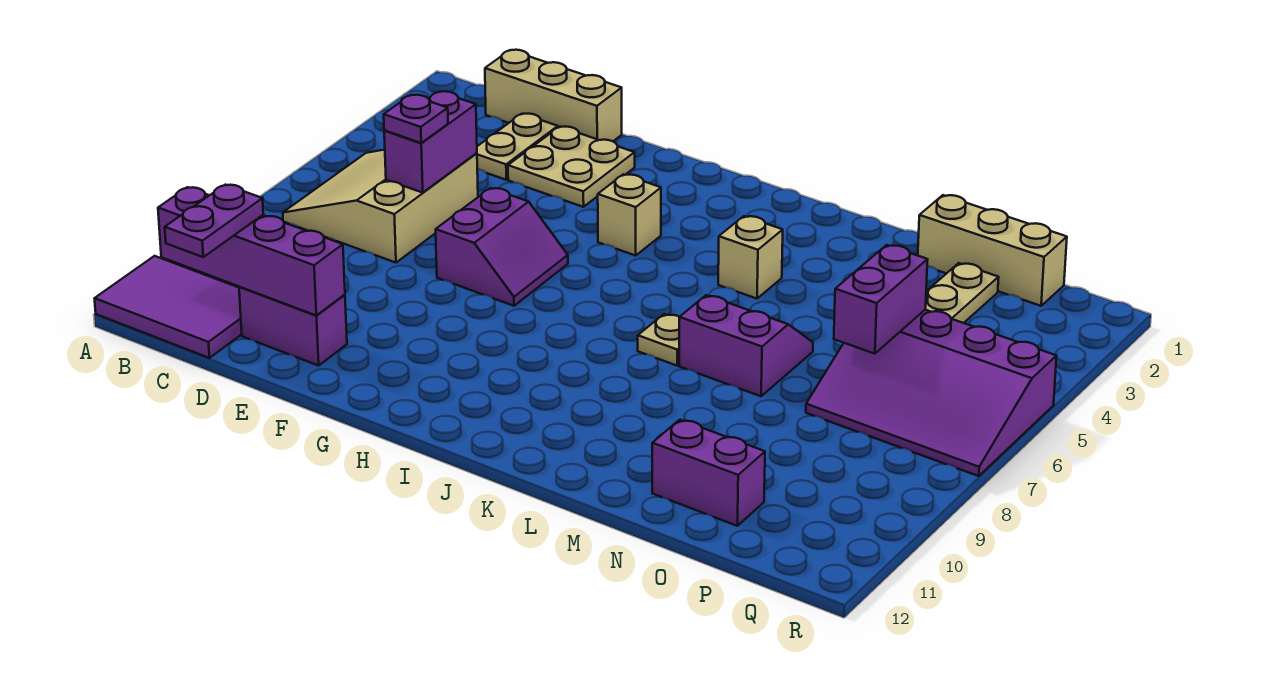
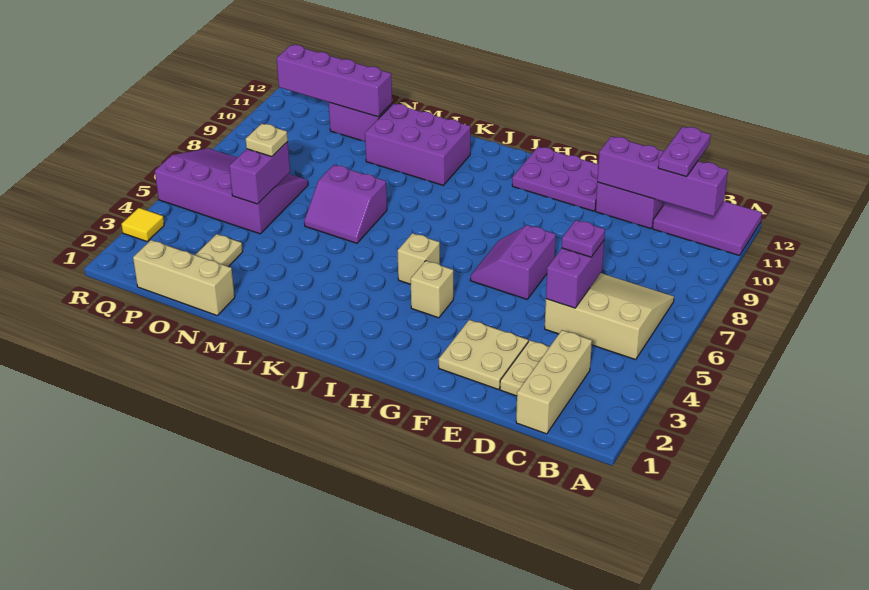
tan slope B5:D7 level 1 top D -> tan slope B5:D7 level 1 top 5
tan brick C1:E1 level 1 -> tan brick C1:C3 level 1
none -> purple plate F11:H12 level 1
tan brick K4 level 1 -> tan brick I5 level 1
tan plate K7 level 1 -> tan plate O6 level 3
none -> purple brick K10:M11 level 1
none -> purple brick N11:Q11 level 2
none -> yellow tile R3 level 1

